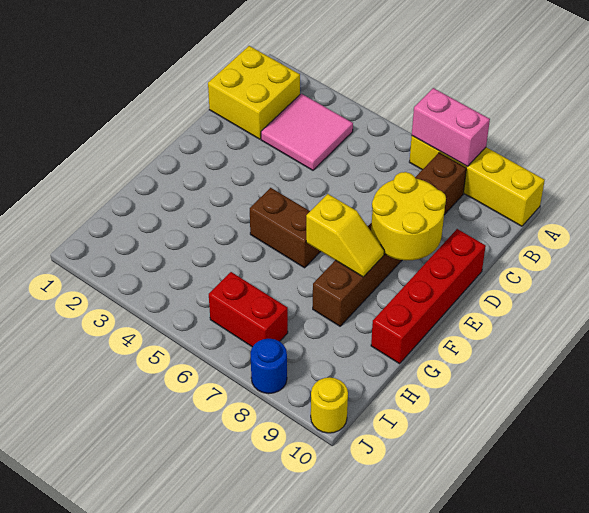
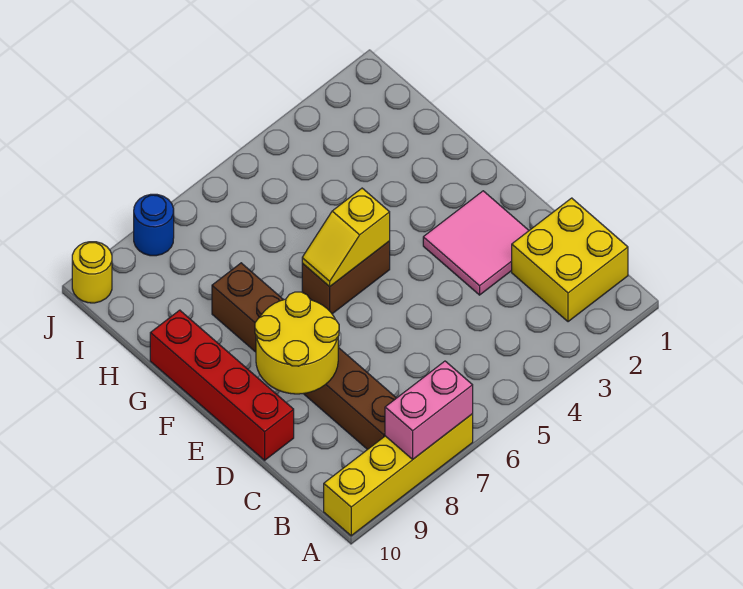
pink tile B3:C4 level 1 -> pink tile D2:E3 level 1
yellow slope F7:F8 level 2 top 7 -> yellow slope F5:F6 level 2 top 5
red brick I6:I7 level 1 -> none

